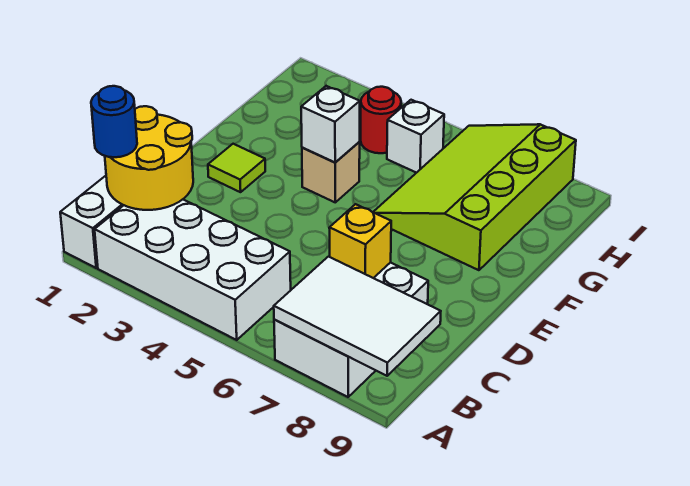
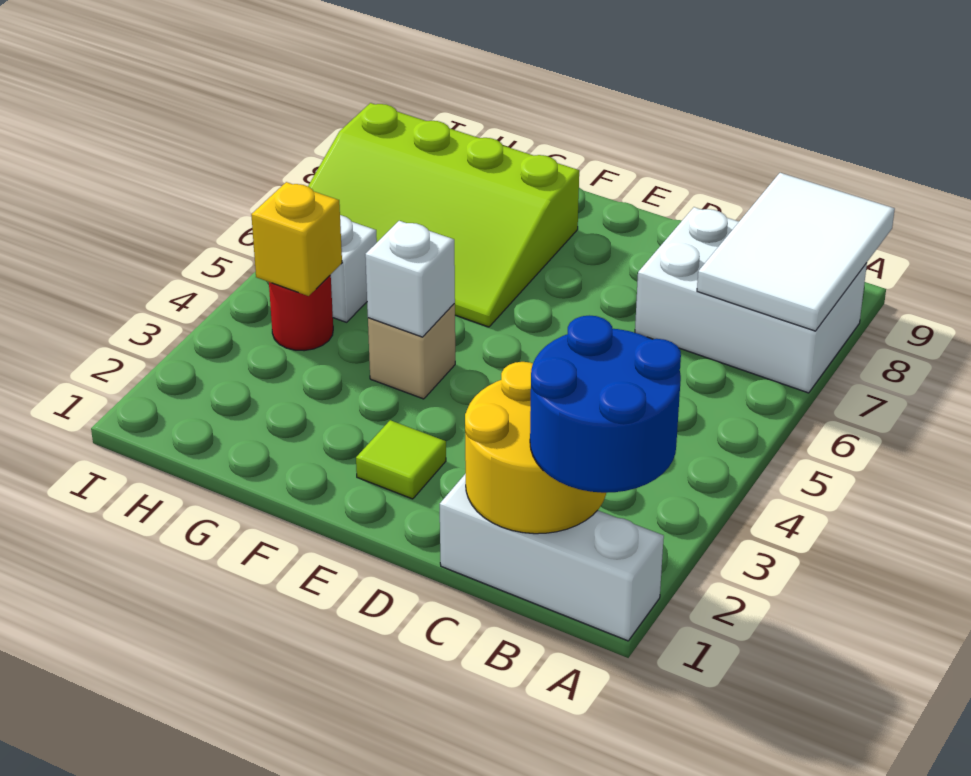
white brick A2:B5 level 1 -> none
blue round brick B1 level 3 -> blue round brick A1:B2 level 3
yellow brick C7 level 2 -> yellow brick H4 level 2

